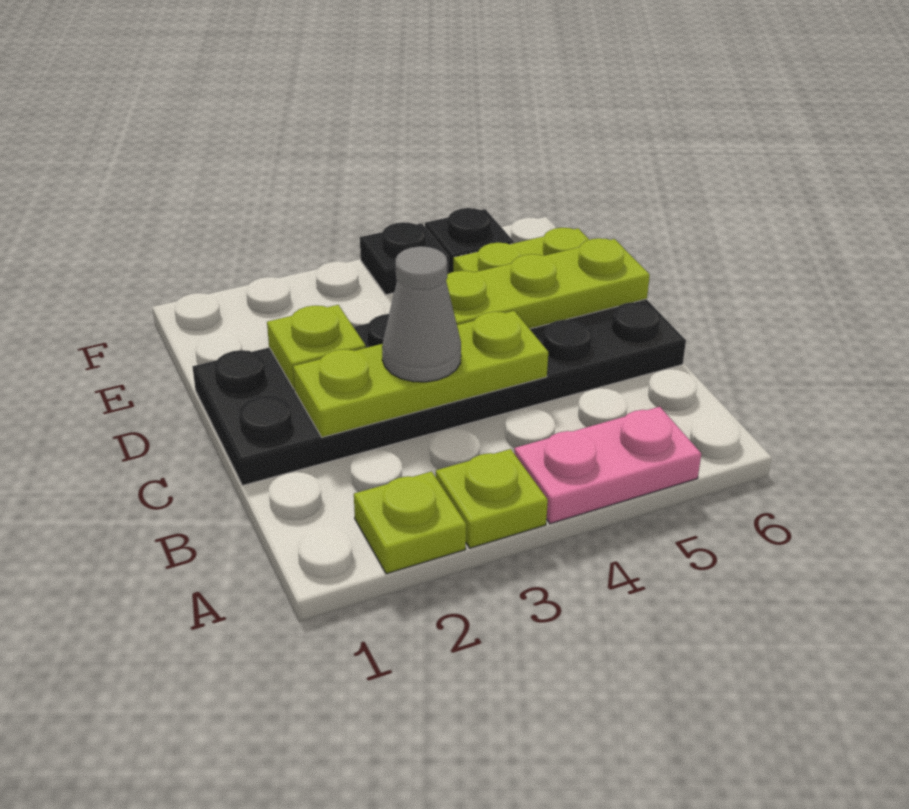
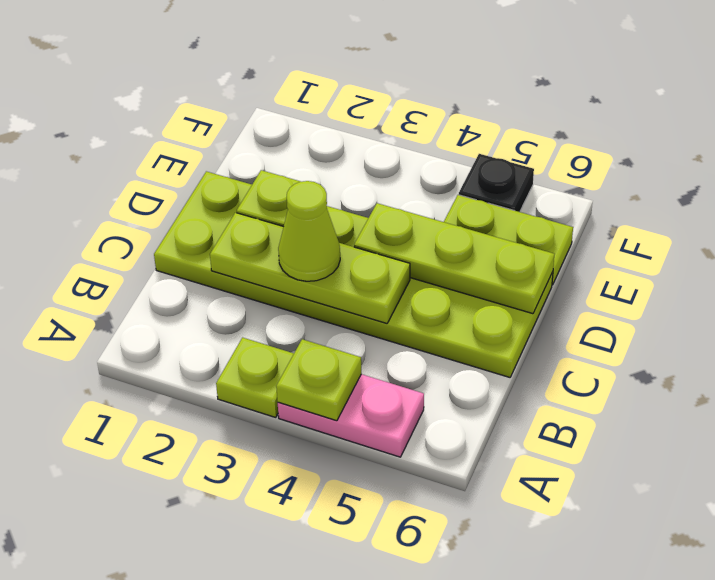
lime plate A2 level 1 -> lime plate A4 level 2
black plate C1:D6 level 1 -> lime plate C1:D6 level 1
grey cone C3 level 3 -> lime cone C3 level 3
black plate F4 level 1 -> none

